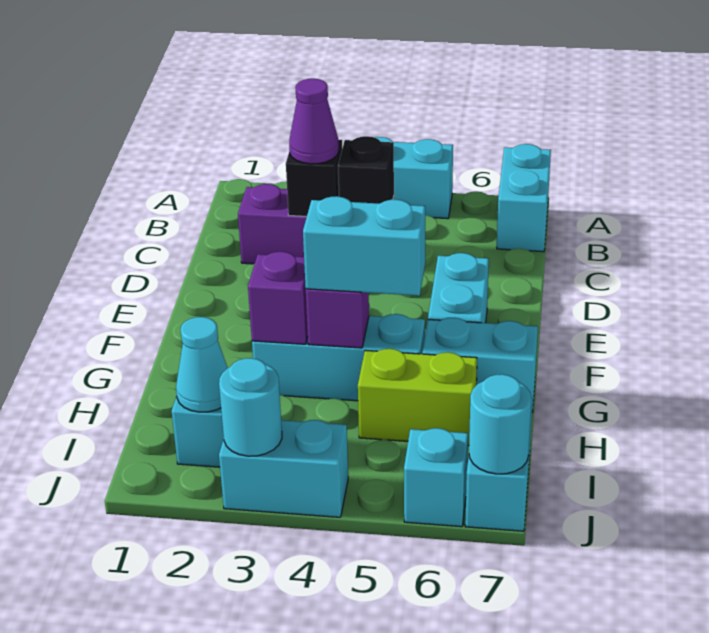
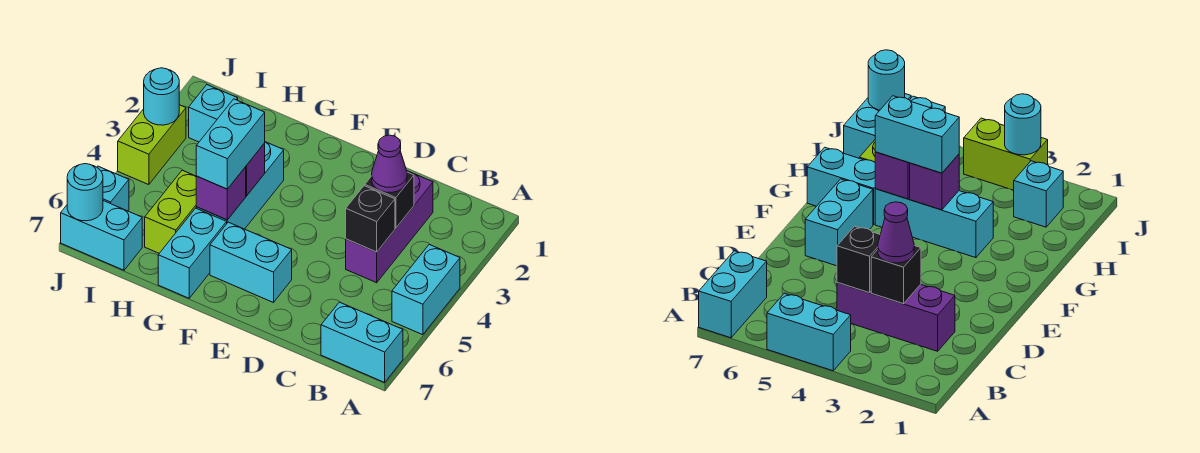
purple brick G3 level 2 -> purple brick G5 level 2
cyan cone I2 level 2 -> none
cyan brick J3:J4 level 1 -> lime brick J3:J4 level 1

